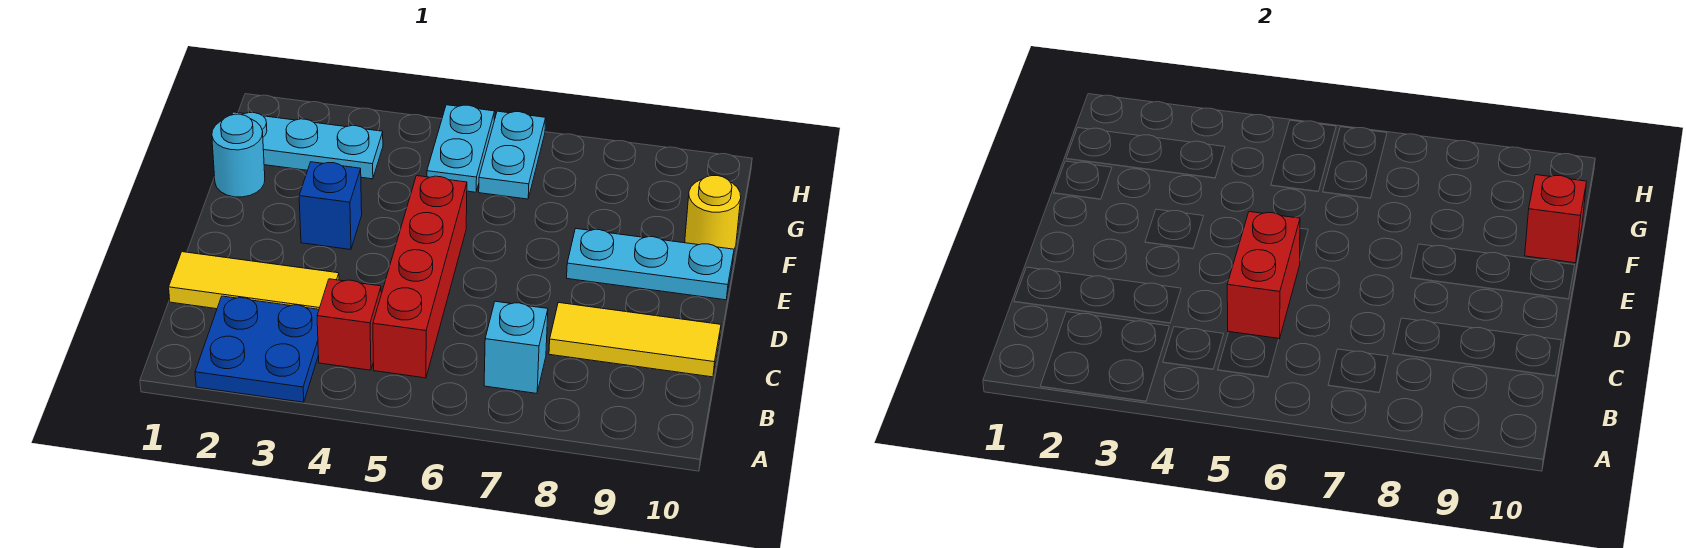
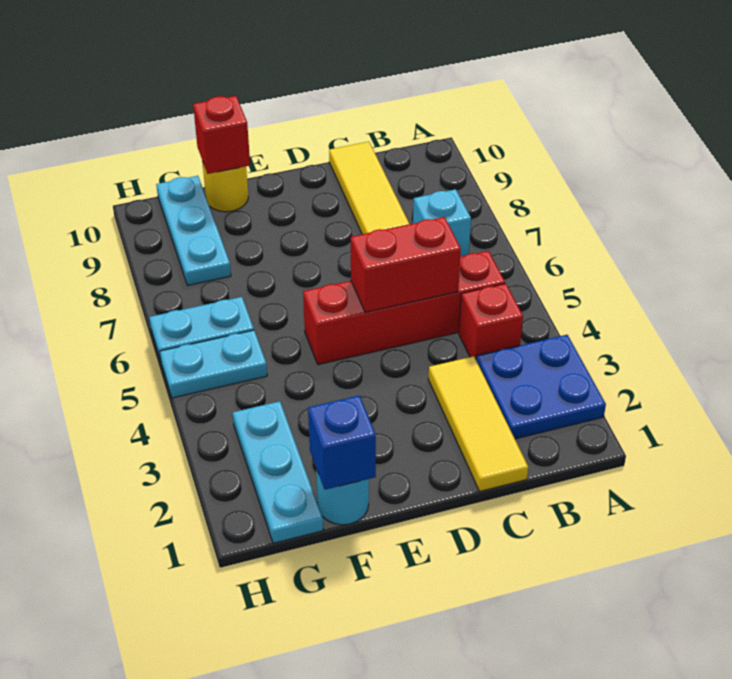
blue brick E3 level 1 -> blue brick F1 level 2
cyan plate E8:E10 level 1 -> cyan plate G8:G10 level 1

